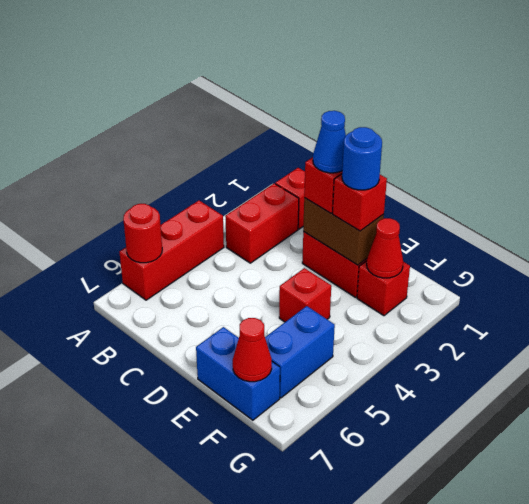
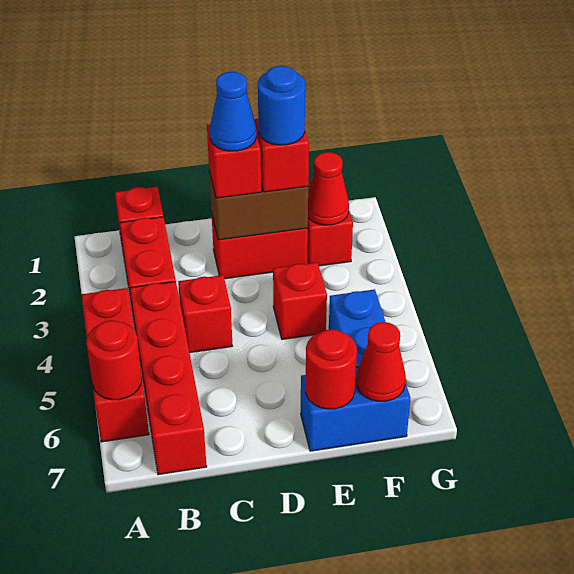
none -> red brick B4:B7 level 1
none -> red brick C4 level 1
none -> red round brick E7 level 2

